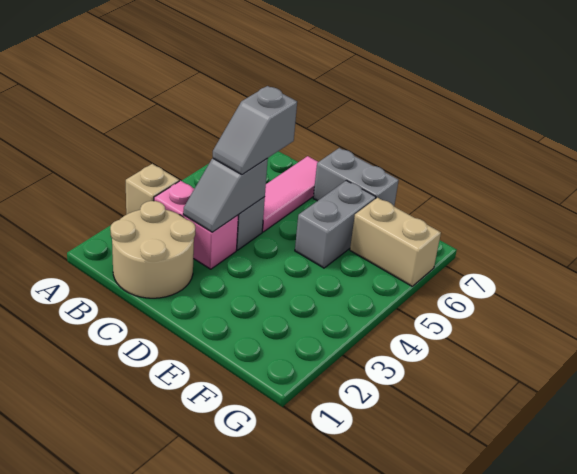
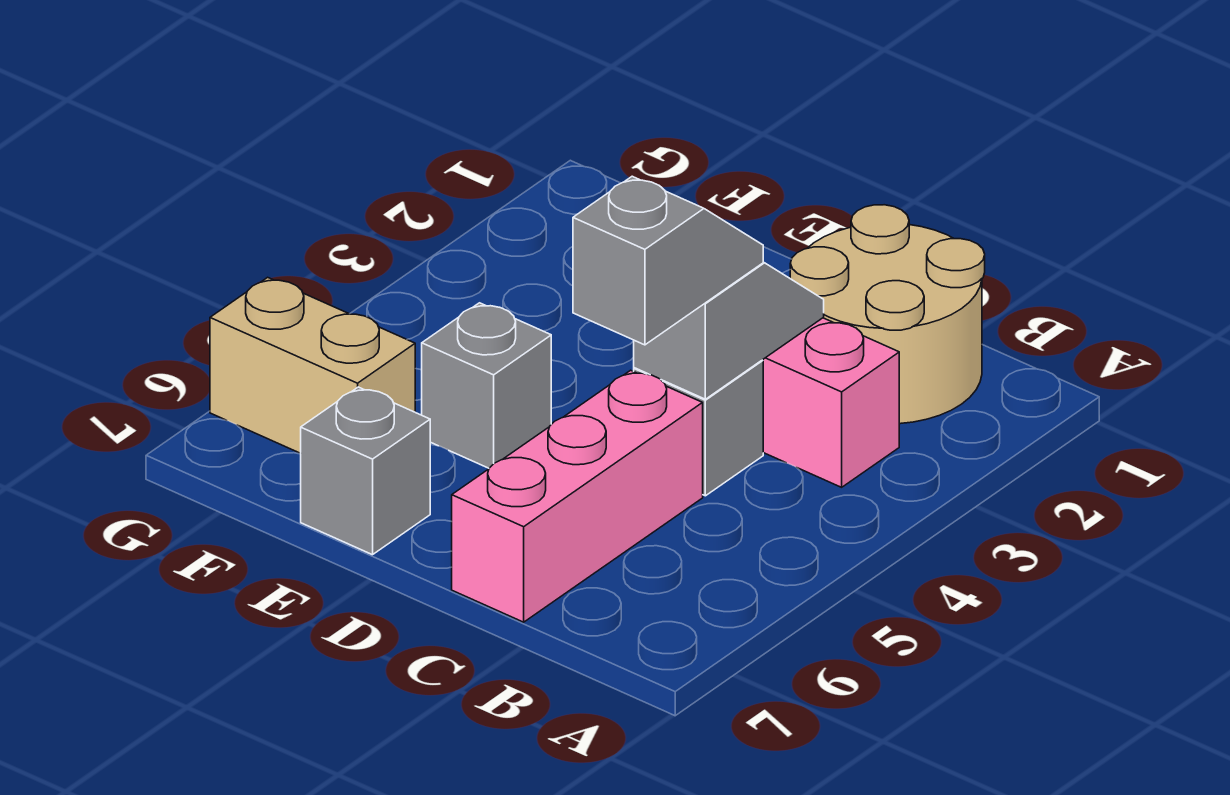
tan brick A3 level 1 -> none
pink tile C5:C7 level 1 -> pink brick C5:C7 level 1
grey brick D7:E7 level 1 -> grey brick E7 level 1
grey brick E5:E6 level 1 -> grey brick E5 level 1

